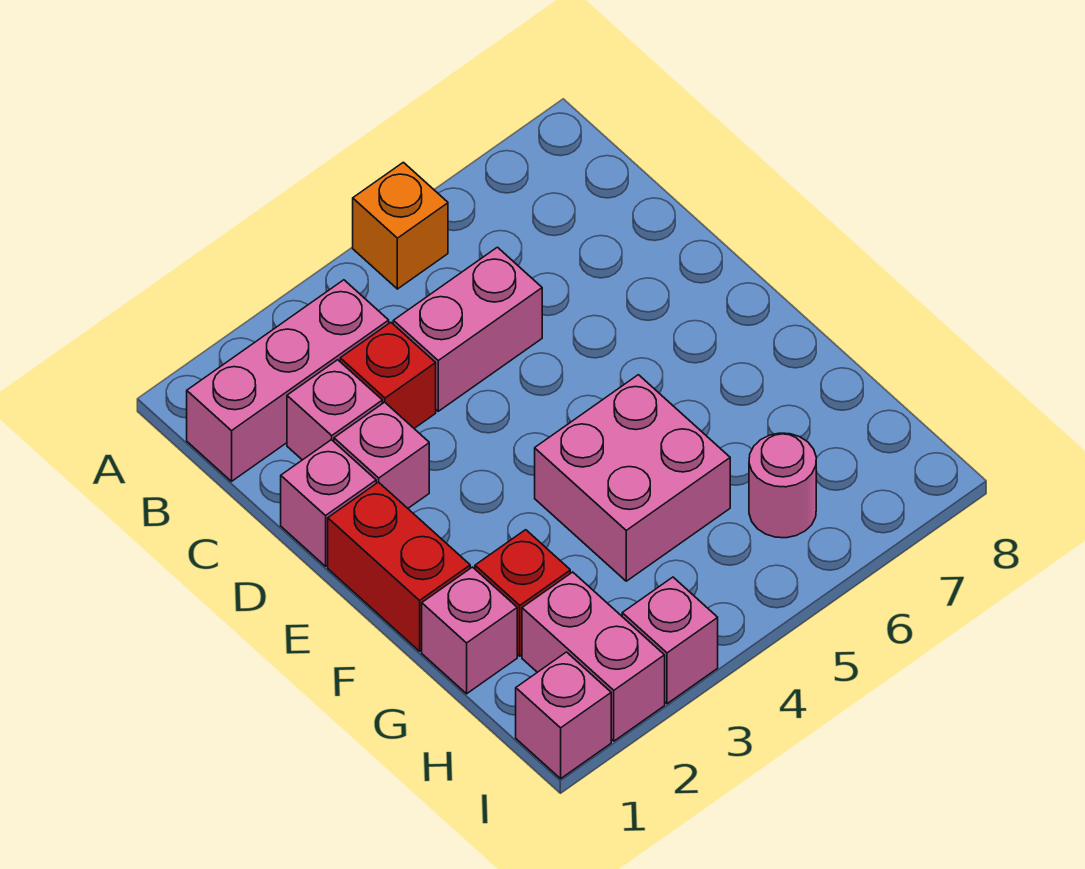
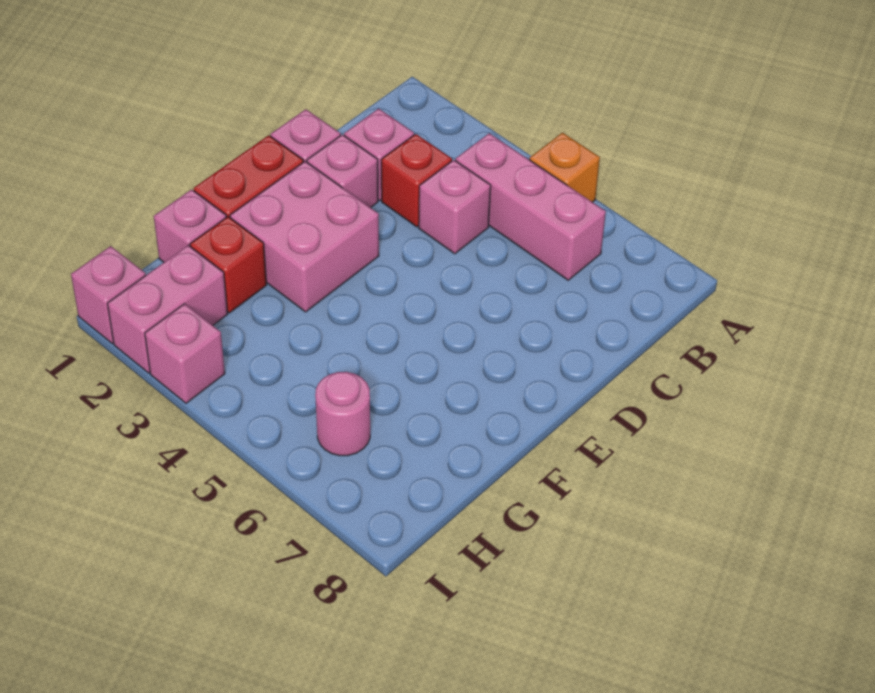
pink brick B1:B3 level 1 -> pink brick B4:B6 level 1
pink brick C4:C5 level 1 -> pink brick C4 level 1
pink brick F4:G5 level 1 -> pink brick E2:F3 level 1

